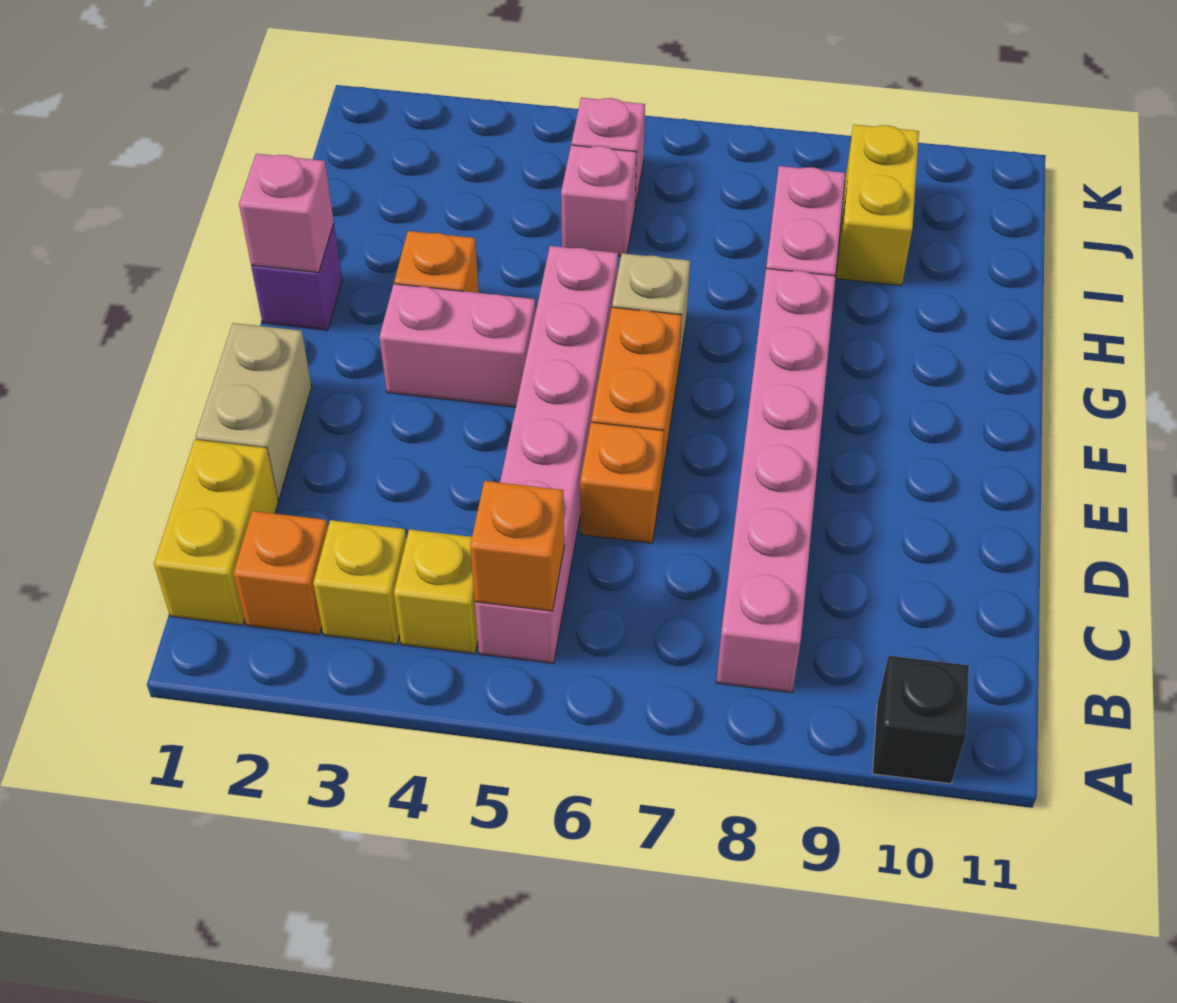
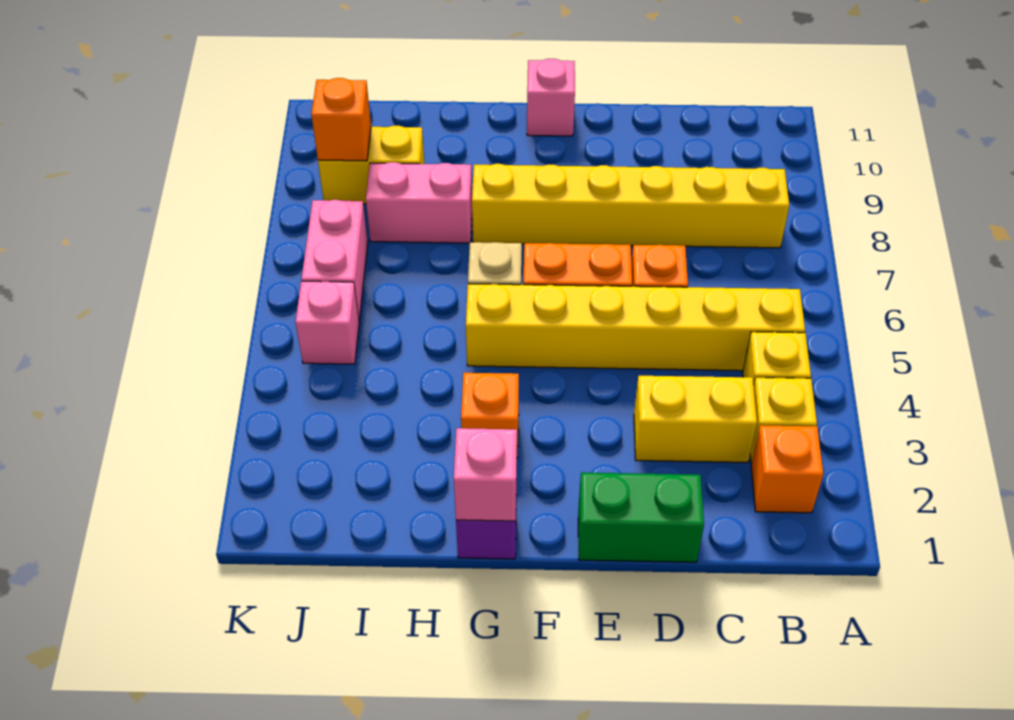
black brick A10 level 1 -> none
yellow brick B1:C1 level 1 -> yellow brick C3:D3 level 1
pink brick B5:G5 level 1 -> yellow brick B5:G5 level 1
orange brick B5 level 2 -> orange brick J9 level 2
pink brick B8:G8 level 1 -> yellow brick B8:G8 level 1
tan brick D1:E1 level 1 -> green brick D1:E1 level 1
pink brick F3:F4 level 1 -> pink brick J6:J7 level 1
pink brick I5 level 1 -> pink brick F11 level 1

